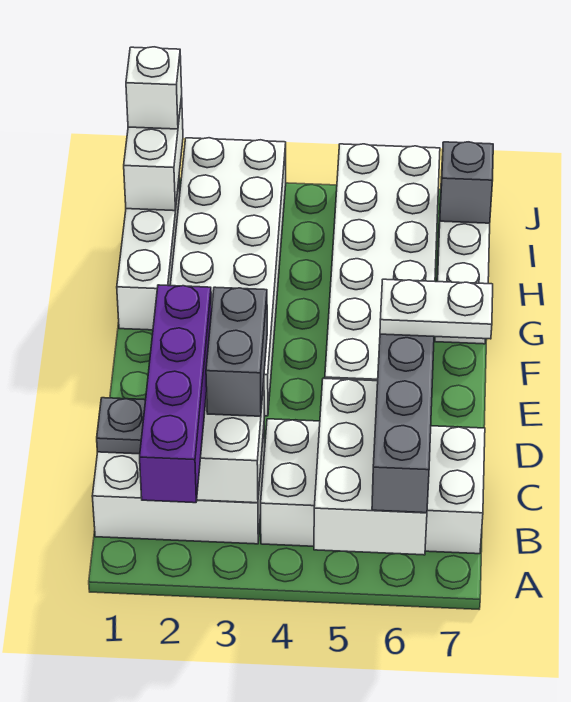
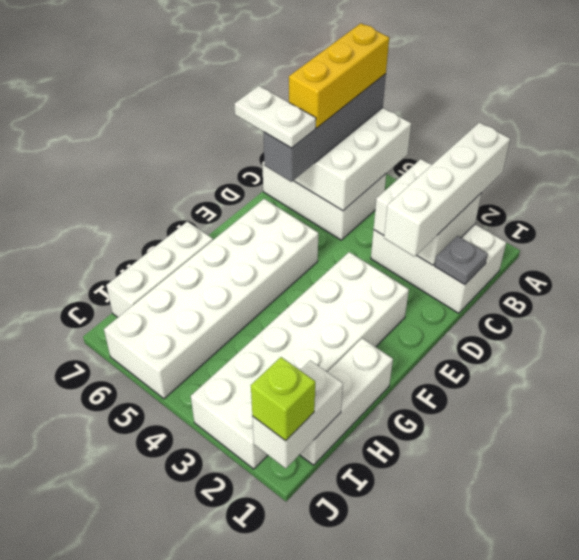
purple brick A2:D2 level 3 -> white brick A2:D2 level 3
none -> yellow brick A6:C6 level 4
white brick B4:C7 level 1 -> white brick B5:C7 level 1
grey brick C3:D3 level 3 -> none
grey brick I7 level 2 -> none
white brick J1 level 3 -> lime brick J1 level 3

